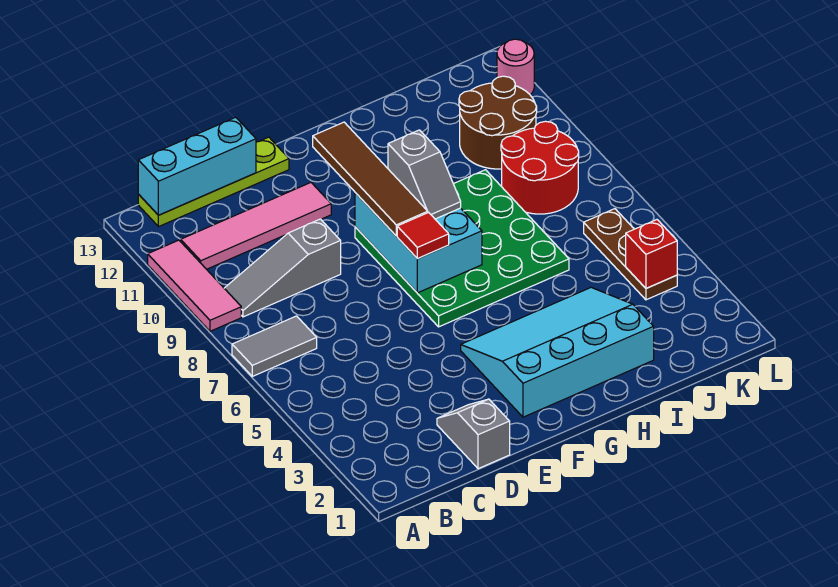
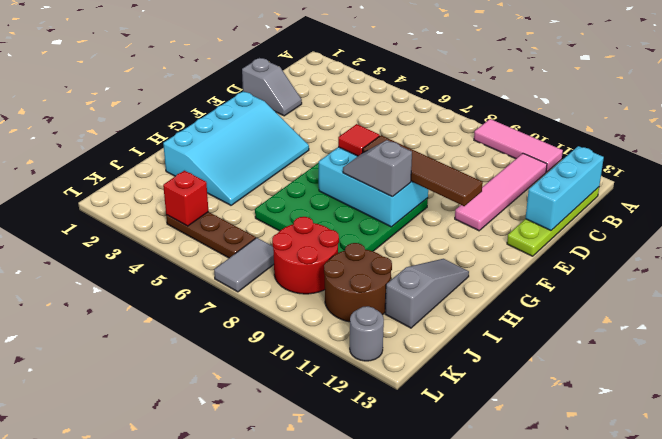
grey tile A7:B7 level 1 -> grey tile K7:L7 level 1
grey slope B9:D9 level 1 top D -> grey slope H12:J12 level 1 top J
pink round brick L12 level 1 -> grey round brick L12 level 1

